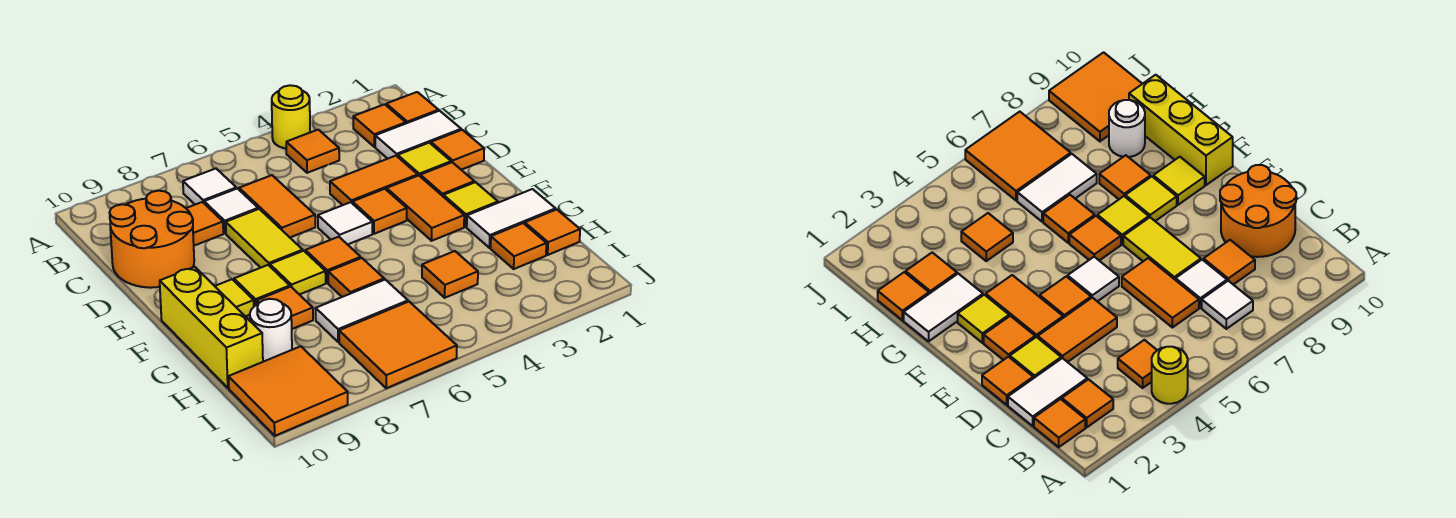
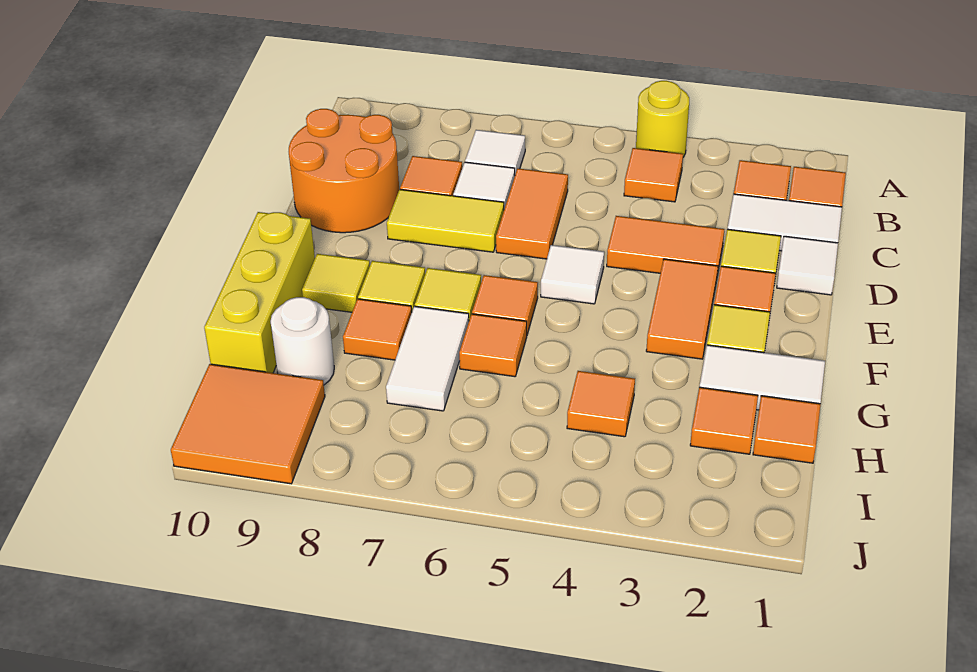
orange tile D1 level 1 -> white tile D1 level 1
yellow tile D7:E7 level 1 -> yellow tile D7:D8 level 1
orange tile E4 level 1 -> none
white tile H6:H7 level 1 -> white tile G7:H7 level 1
orange tile I6:J7 level 1 -> none

